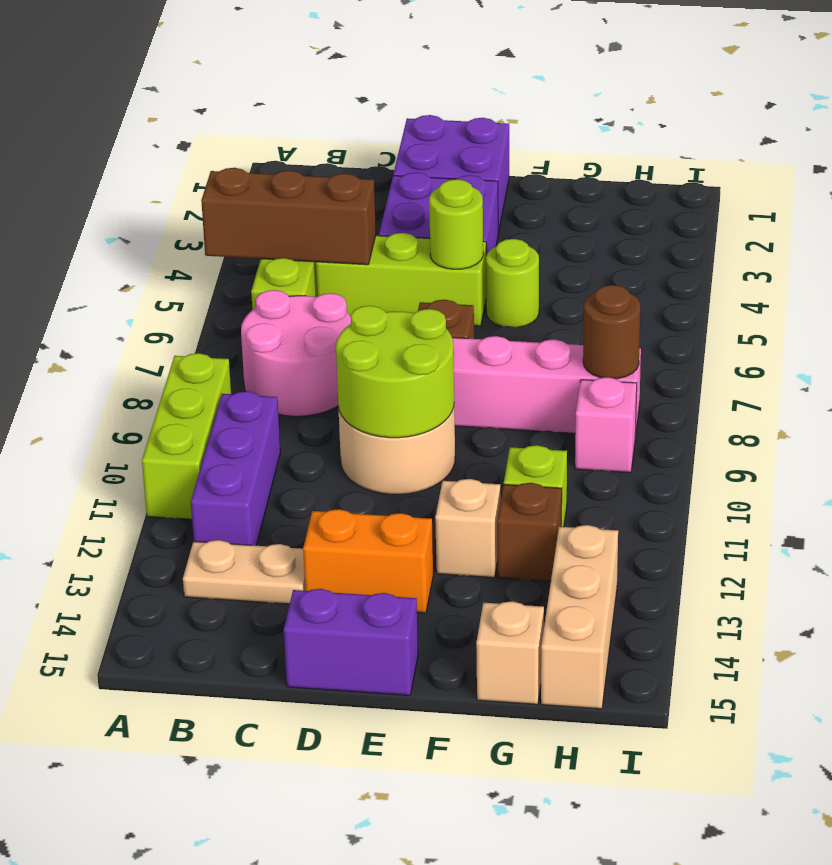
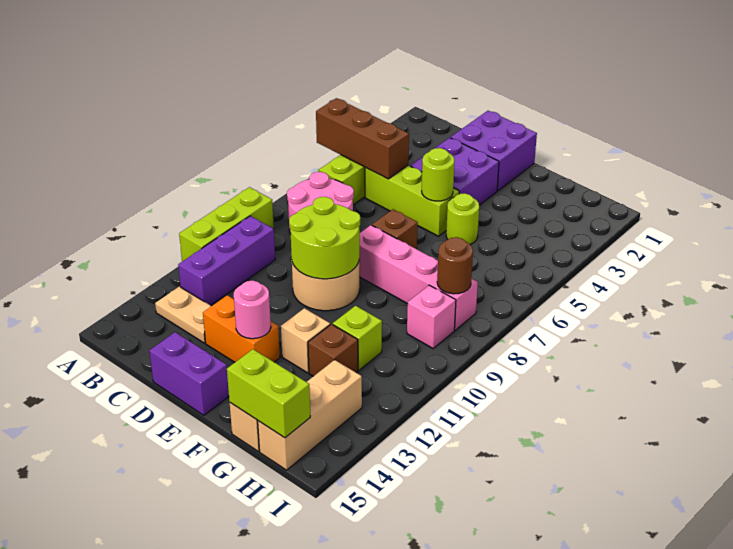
none -> pink round brick E13 level 2
none -> lime brick G15:H15 level 2

